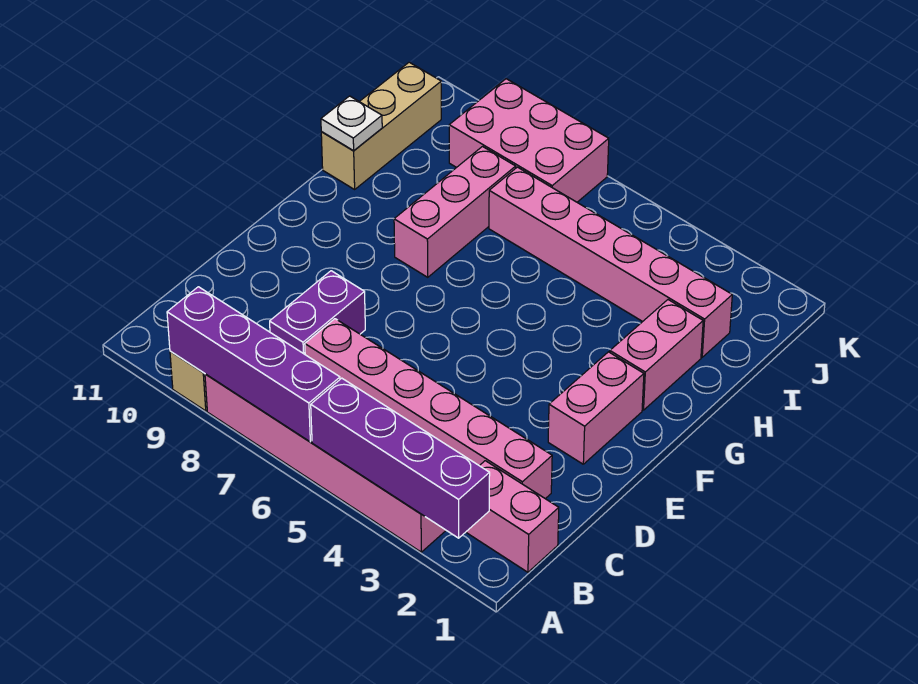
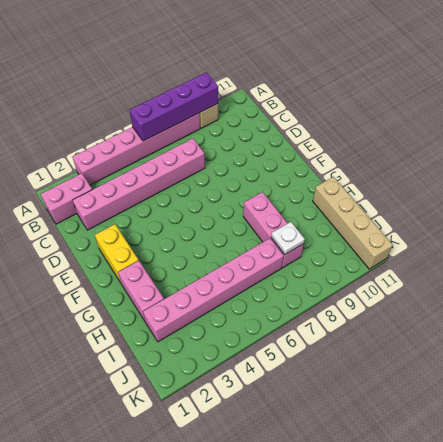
purple brick A2:A5 level 2 -> none
purple brick C8:D8 level 1 -> none
pink brick E2:F2 level 1 -> yellow brick E2:F2 level 1
tan brick H11:J11 level 1 -> tan brick H11:K11 level 1
white plate H11 level 2 -> white plate I8 level 2
pink brick J7:K9 level 1 -> none

